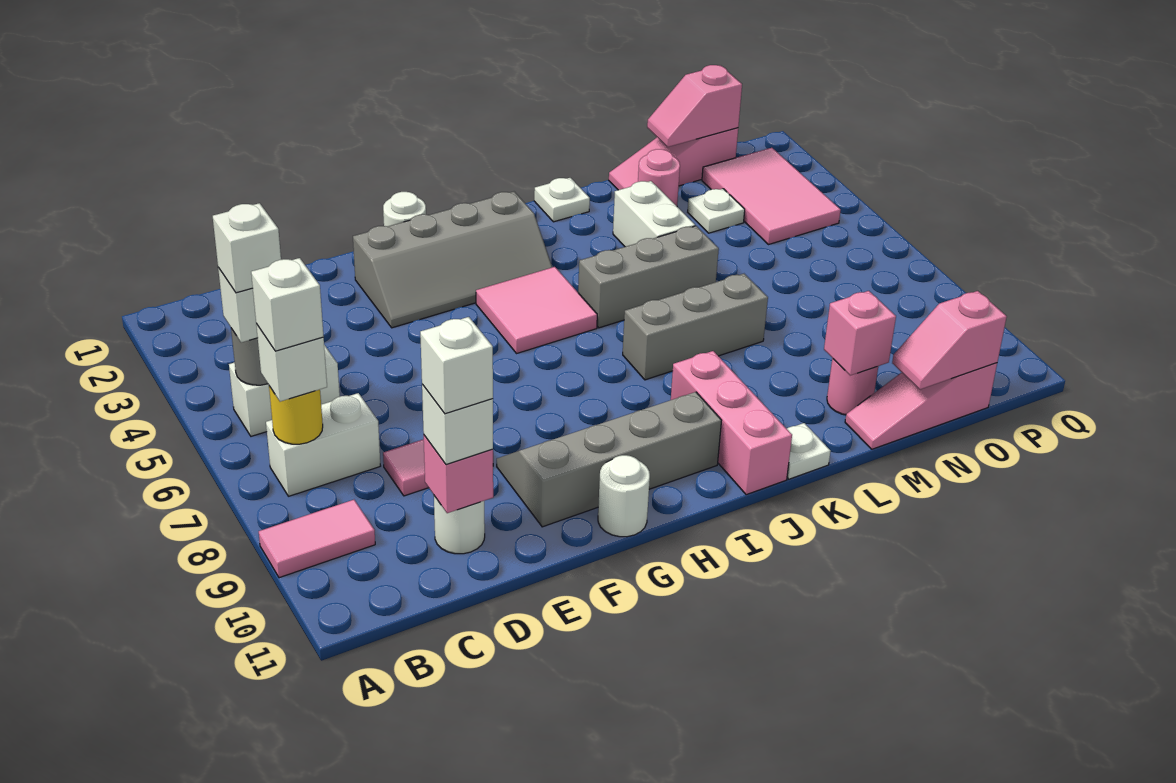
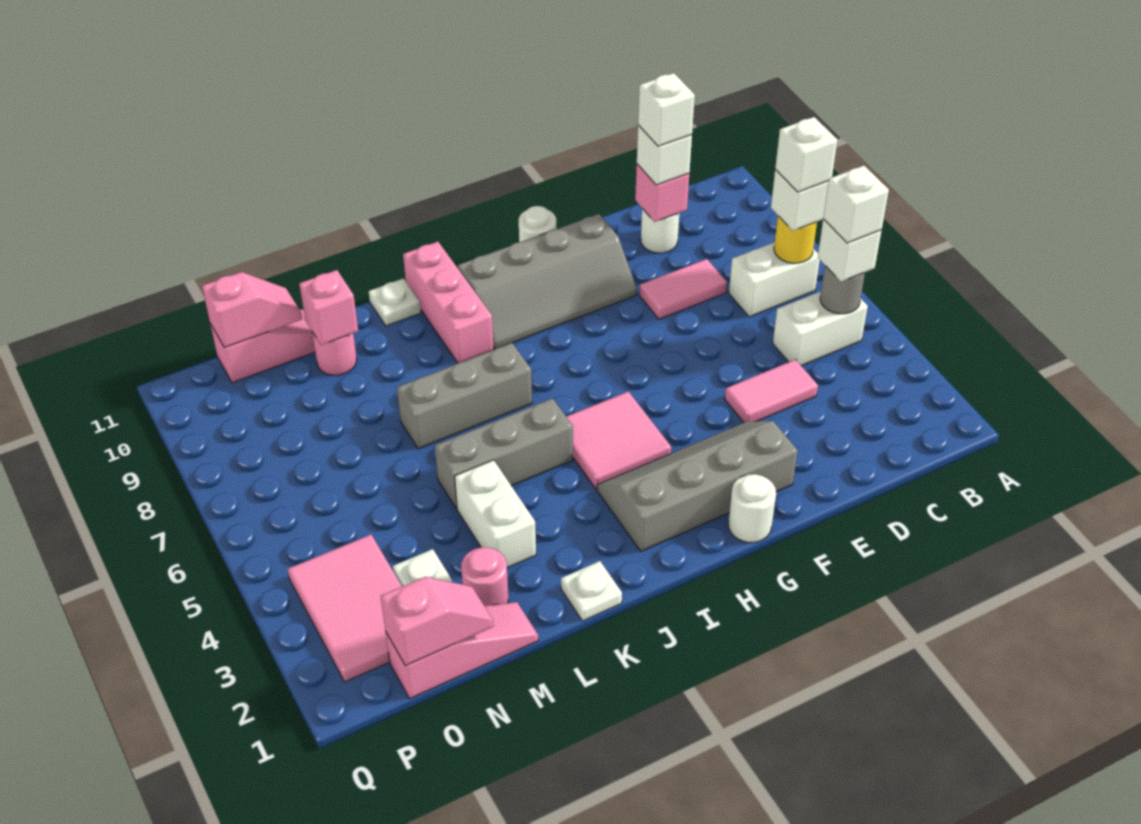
pink tile A9:B9 level 1 -> pink tile D4:E4 level 1

